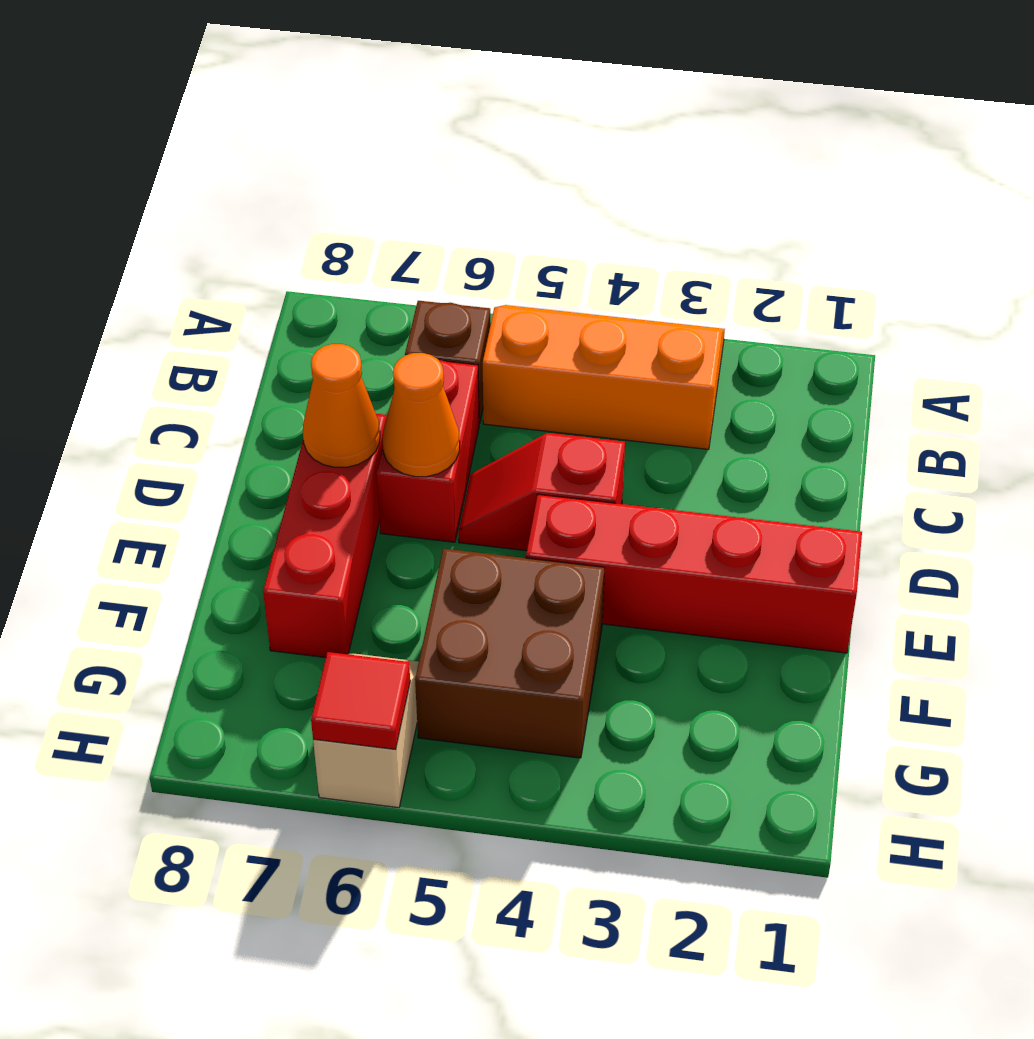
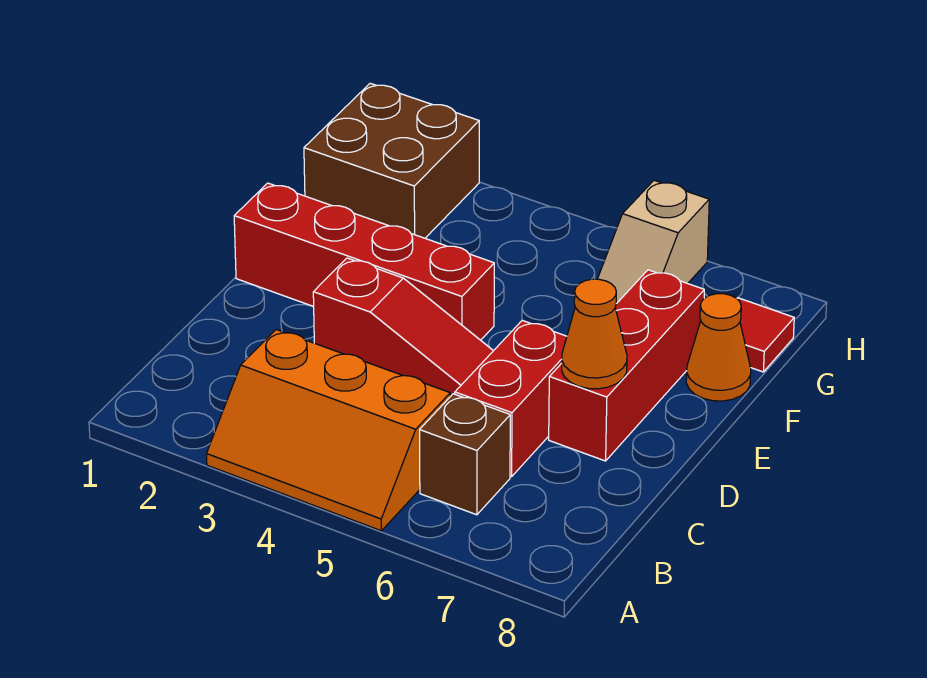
red slope D4:D5 level 1 top 4 -> red slope D3:D5 level 1 top 3
orange cone D6 level 2 -> orange cone F8 level 1
brown brick F4:G5 level 1 -> brown brick G1:H2 level 1
red tile H6 level 2 -> red tile G8 level 1

